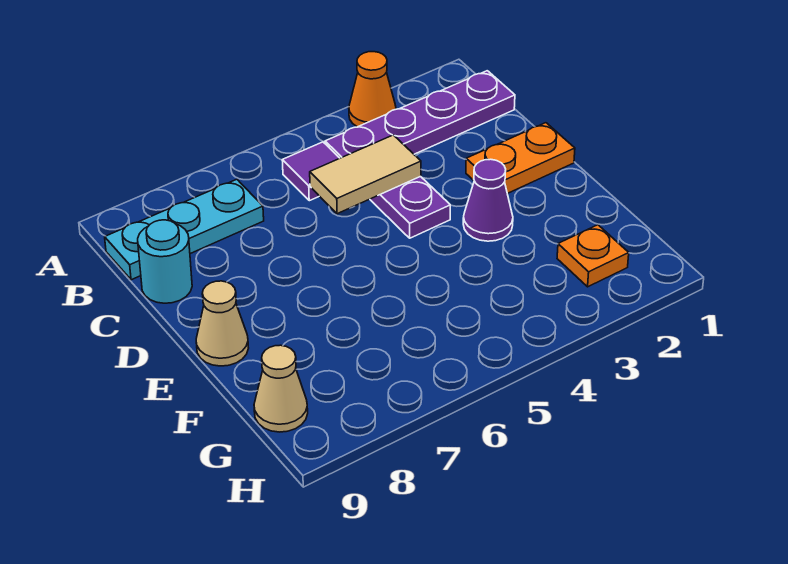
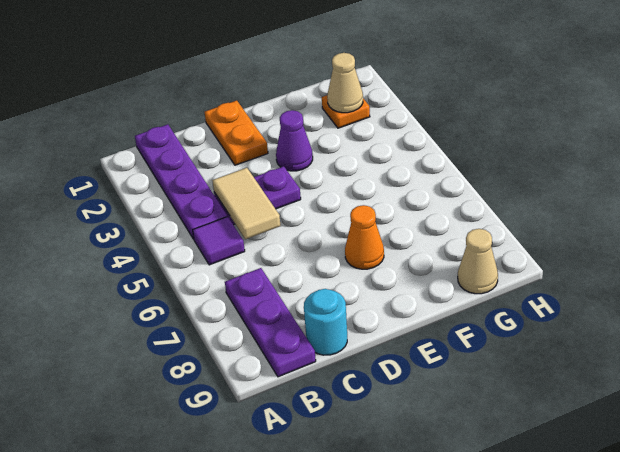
orange cone A3 level 1 -> orange cone E7 level 1
cyan plate B7:B9 level 1 -> purple plate B7:B9 level 1
tan cone E9 level 1 -> tan cone G2 level 2

